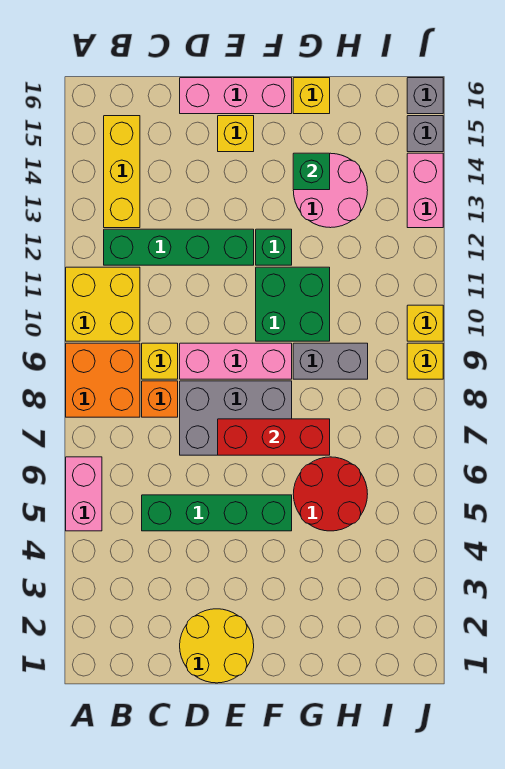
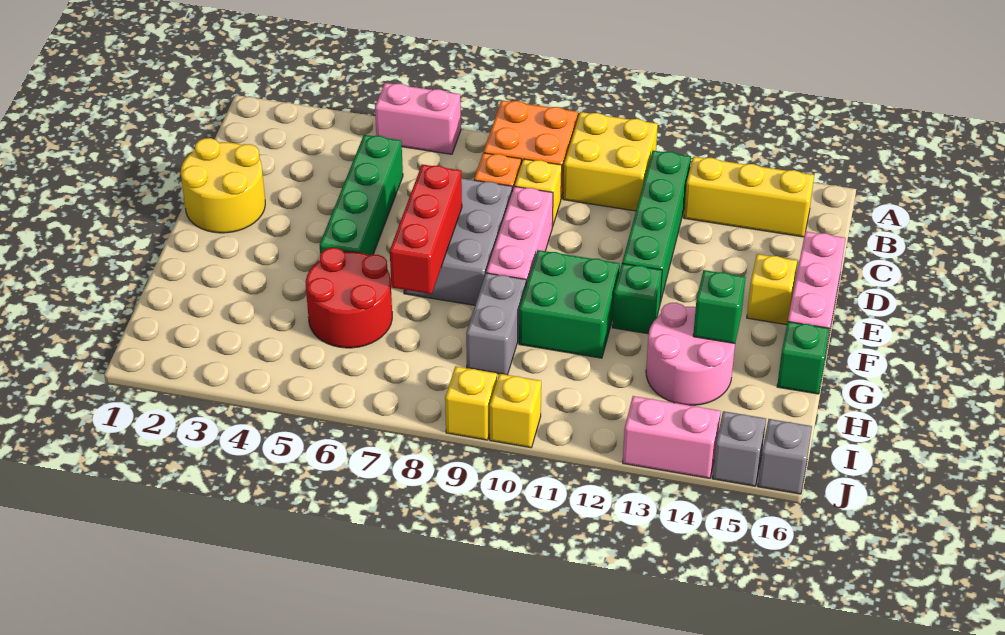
yellow brick G16 level 1 -> green brick G16 level 1

